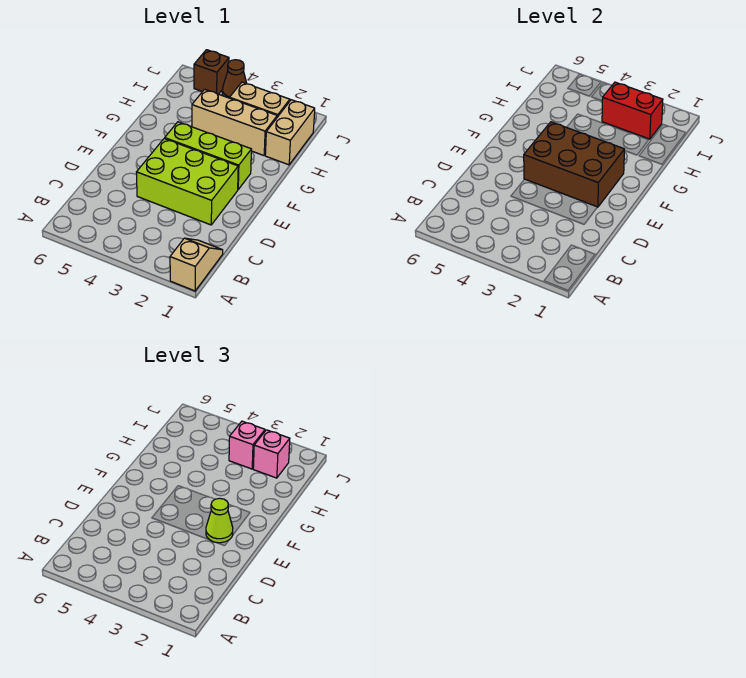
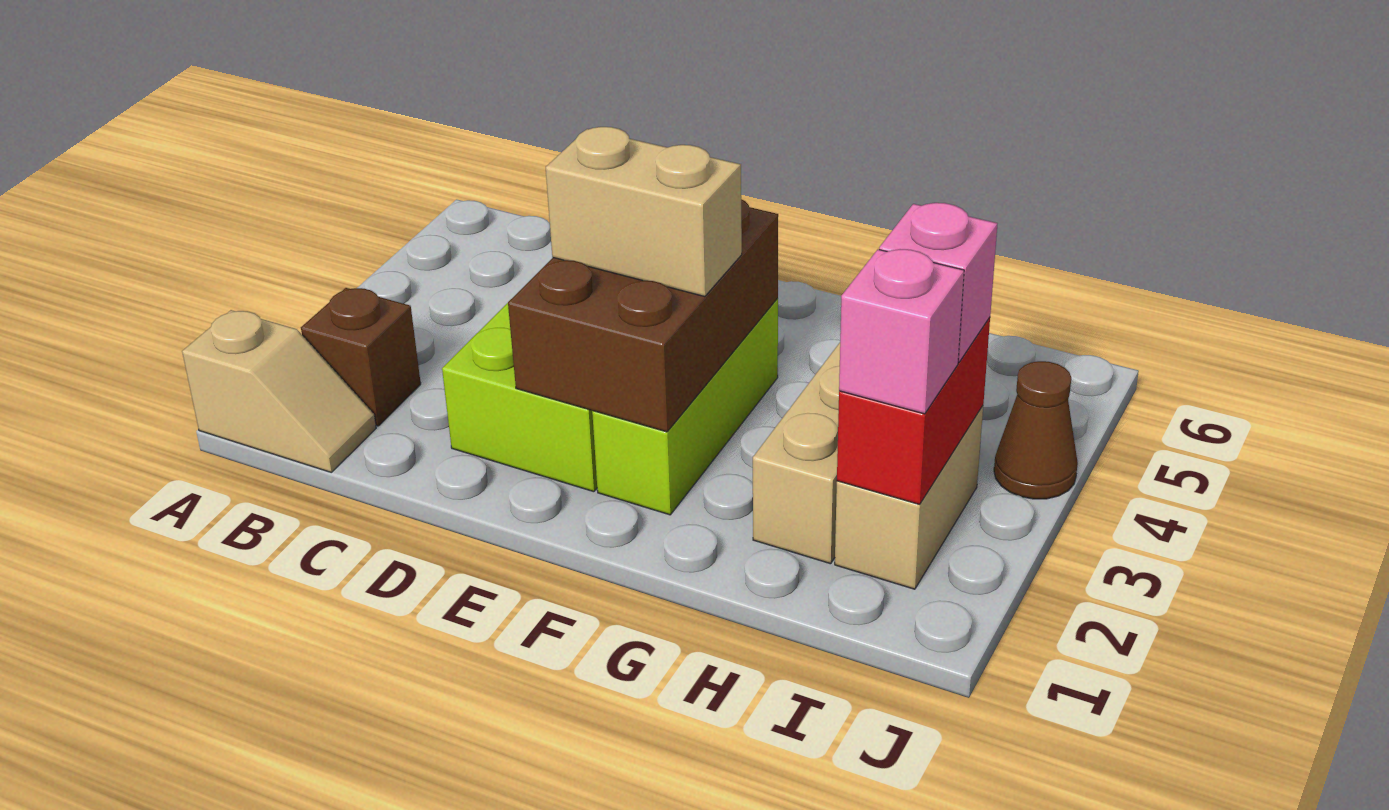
lime cone E2 level 3 -> none
tan brick H1:I1 level 1 -> tan brick E3:F3 level 3
brown brick J5 level 1 -> brown brick B2 level 1

